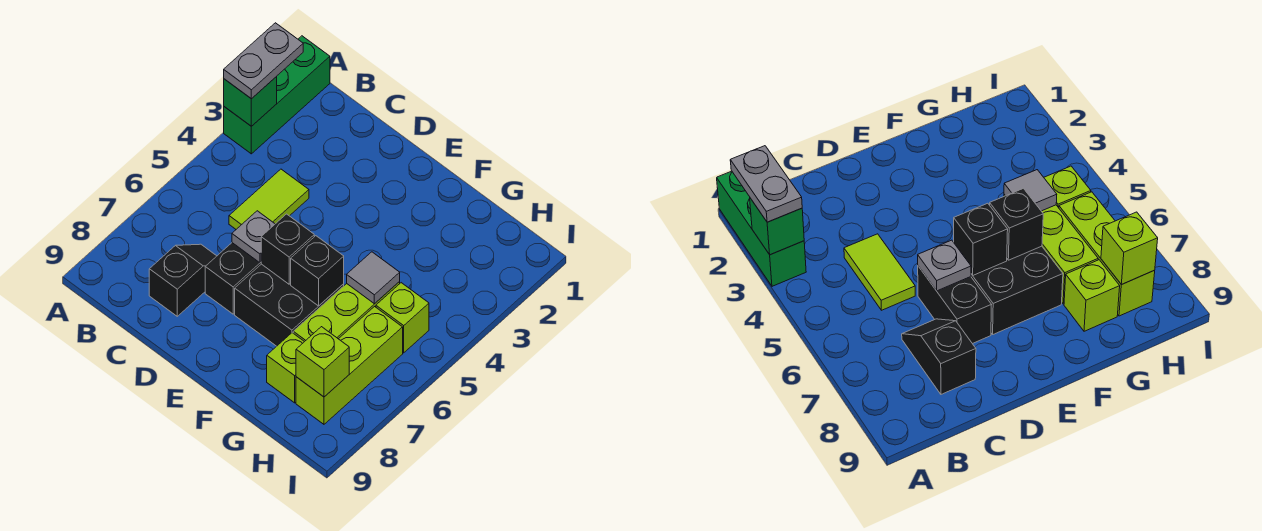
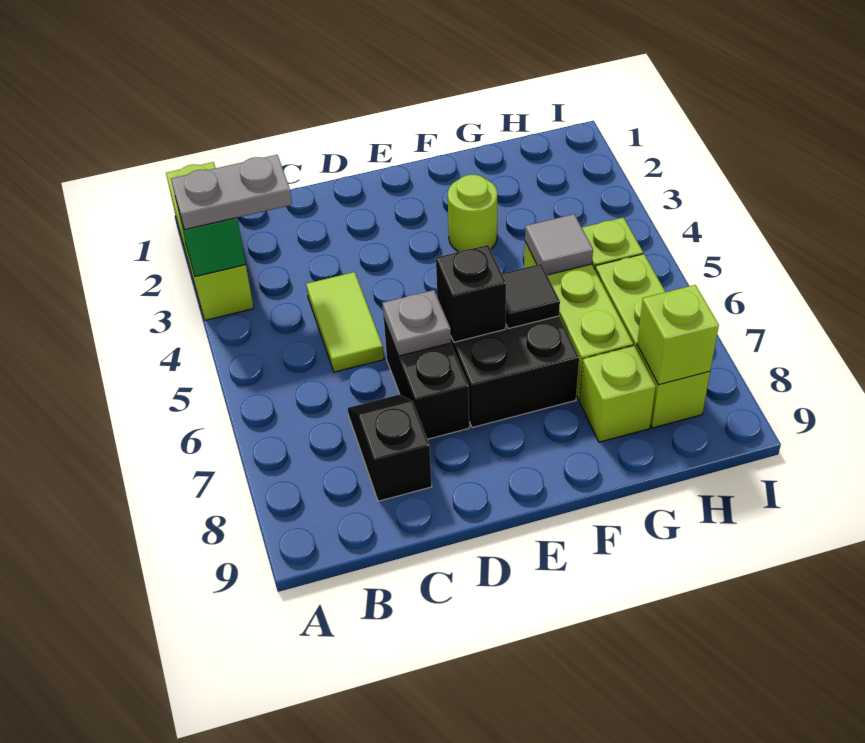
green brick A1:A3 level 1 -> lime brick A1:A3 level 1
grey plate A2:A3 level 3 -> grey plate A3:B3 level 3
none -> lime round brick F3 level 1
black brick F6 level 2 -> black tile F6 level 2

